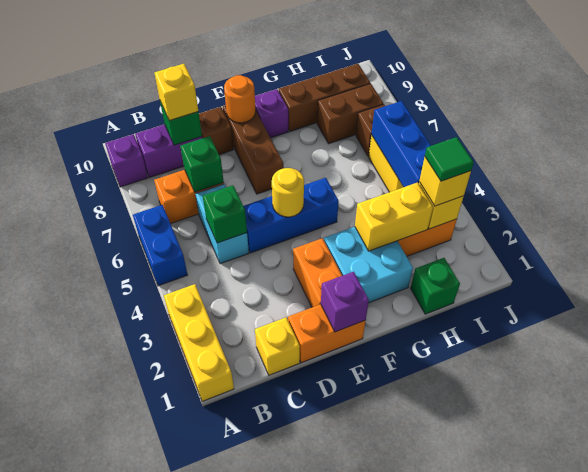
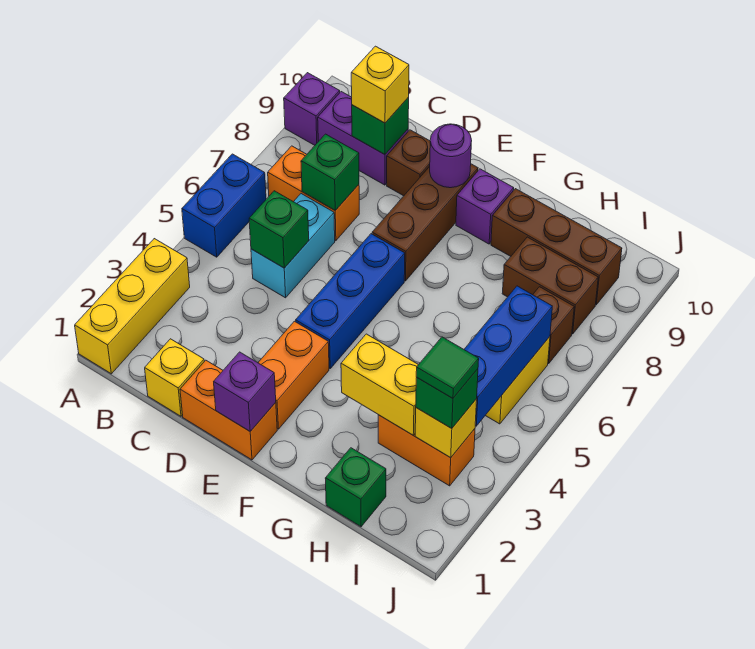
blue brick D5:F5 level 1 -> blue brick E4:E6 level 1
yellow round brick E5 level 2 -> none
orange round brick E9 level 2 -> purple round brick E9 level 2
cyan brick F2:G3 level 1 -> none
yellow brick I3 level 3 -> green brick I3 level 3

